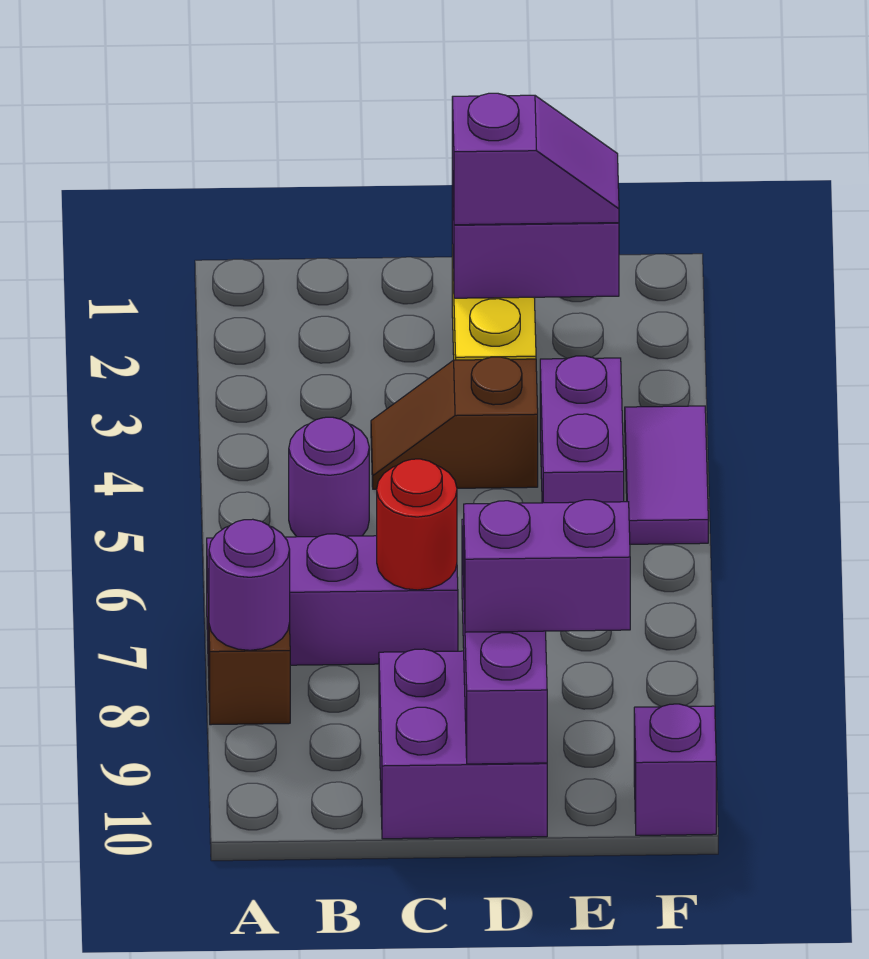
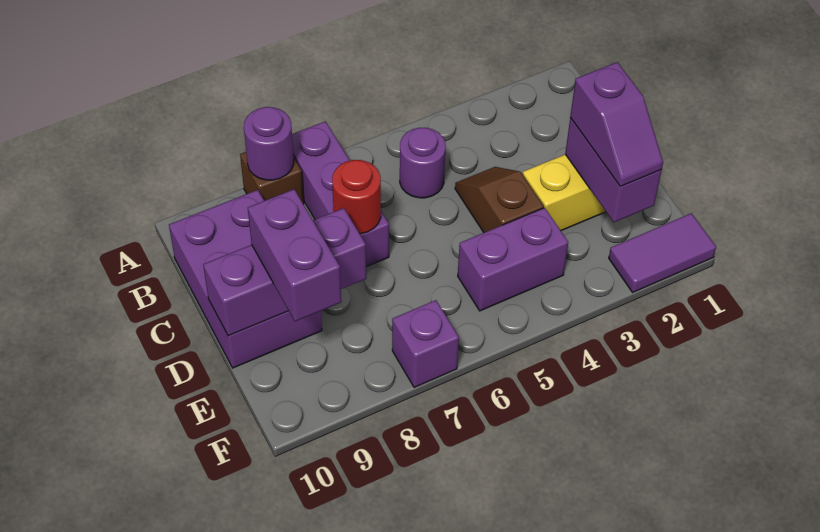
purple brick C9:D10 level 1 -> purple brick B9:D10 level 1
purple tile F4:F5 level 1 -> purple tile F1:F2 level 1
purple brick F10 level 1 -> purple brick F7 level 1

